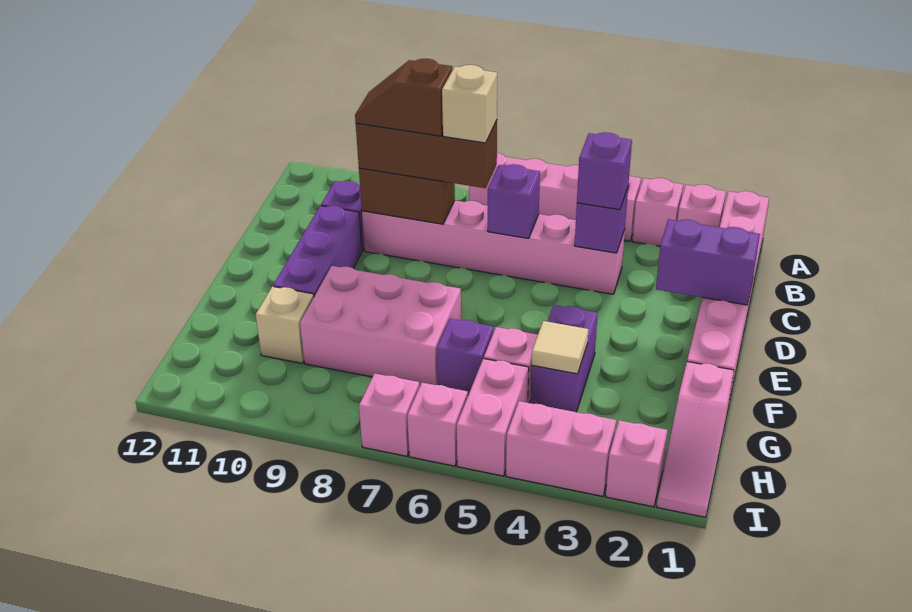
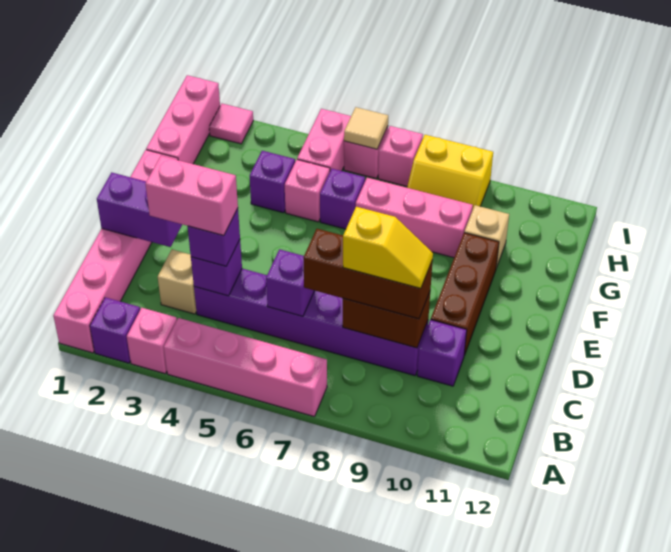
pink brick A2 level 1 -> purple brick A2 level 1
pink brick C4:C9 level 1 -> purple brick C4:C9 level 1
tan brick C7 level 4 -> tan brick C3 level 1
brown slope C8:C9 level 4 top 8 -> yellow slope C8:C9 level 4 top 8
purple brick D10:F10 level 1 -> brown brick D10:F10 level 1
purple brick F4:G4 level 1 -> purple brick G4 level 1
pink brick F7:G9 level 1 -> pink brick G7:G9 level 1
pink slope G1:I1 level 1 top G -> pink brick G1:I1 level 1
tan tile G4 level 2 -> tan tile I6 level 2
none -> yellow slope H8:I9 level 1 top I
pink brick I2 level 1 -> pink tile I2 level 1
pink brick I3:I4 level 1 -> pink brick C3:C4 level 4

